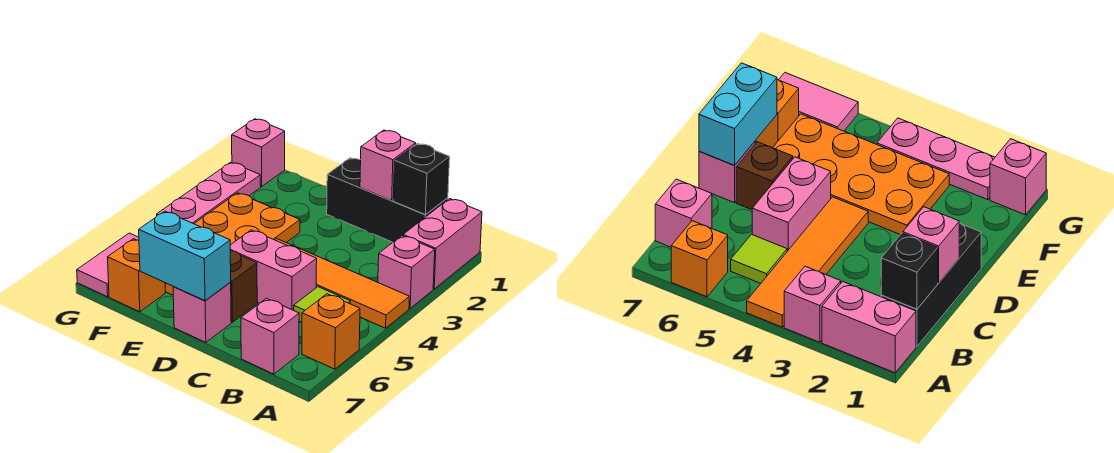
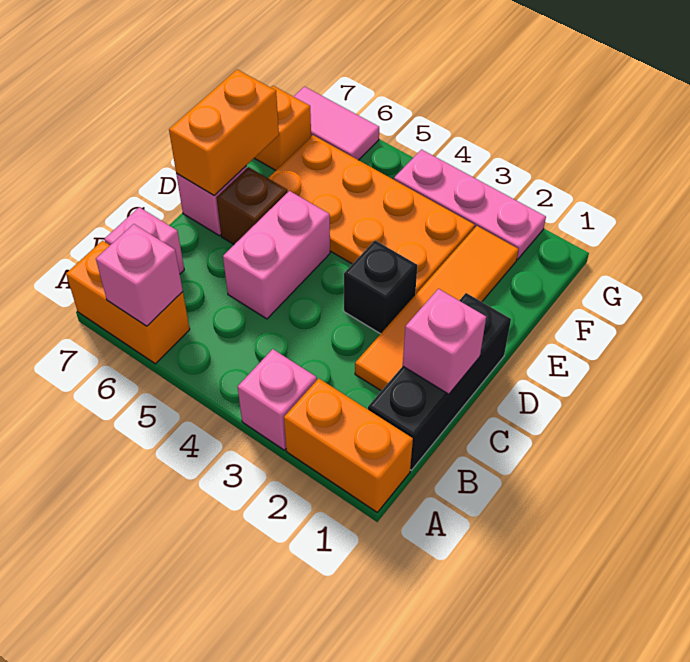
pink brick A1:A2 level 1 -> orange brick A1:A2 level 1
orange tile A4:D4 level 1 -> orange tile C2:F2 level 1
orange brick A6 level 1 -> orange brick A6:A7 level 1
black brick B1 level 2 -> black brick D3 level 1
lime tile B5 level 1 -> none
cyan brick D7:E7 level 2 -> orange brick D7:E7 level 2
pink brick G1 level 1 -> pink brick A6 level 2

